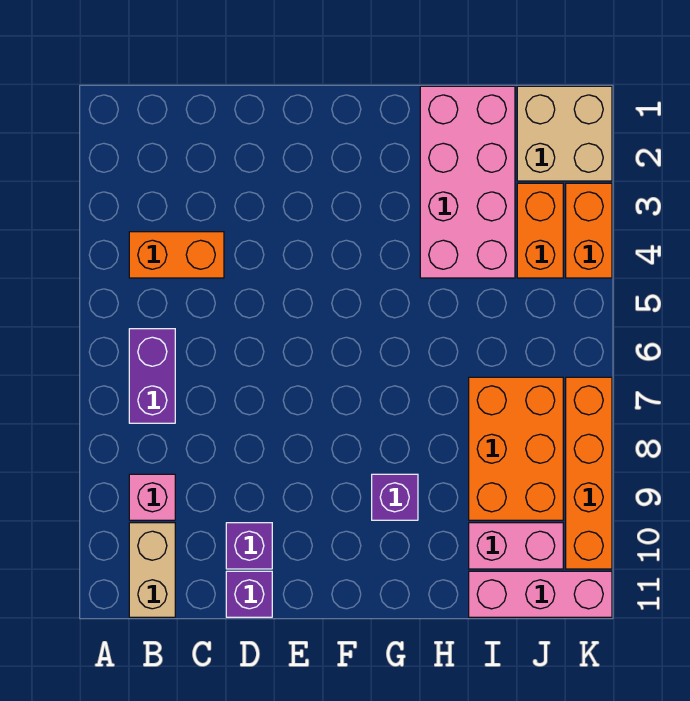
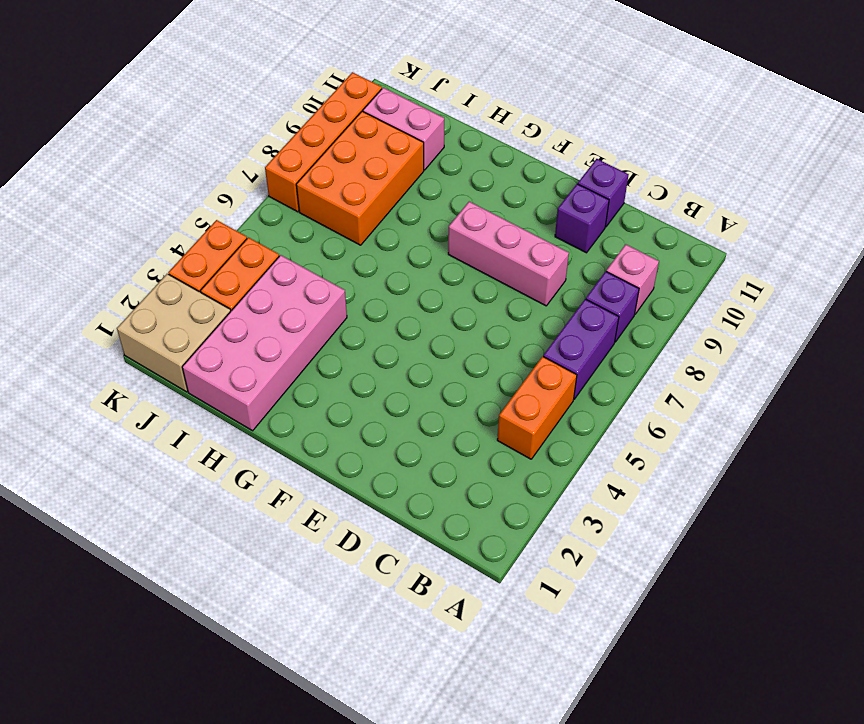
orange brick B4:C4 level 1 -> orange brick B4:B5 level 1
tan brick B10:B11 level 1 -> none
purple brick G9 level 1 -> purple brick B8 level 1
pink brick I11:K11 level 1 -> pink brick D8:F8 level 1

